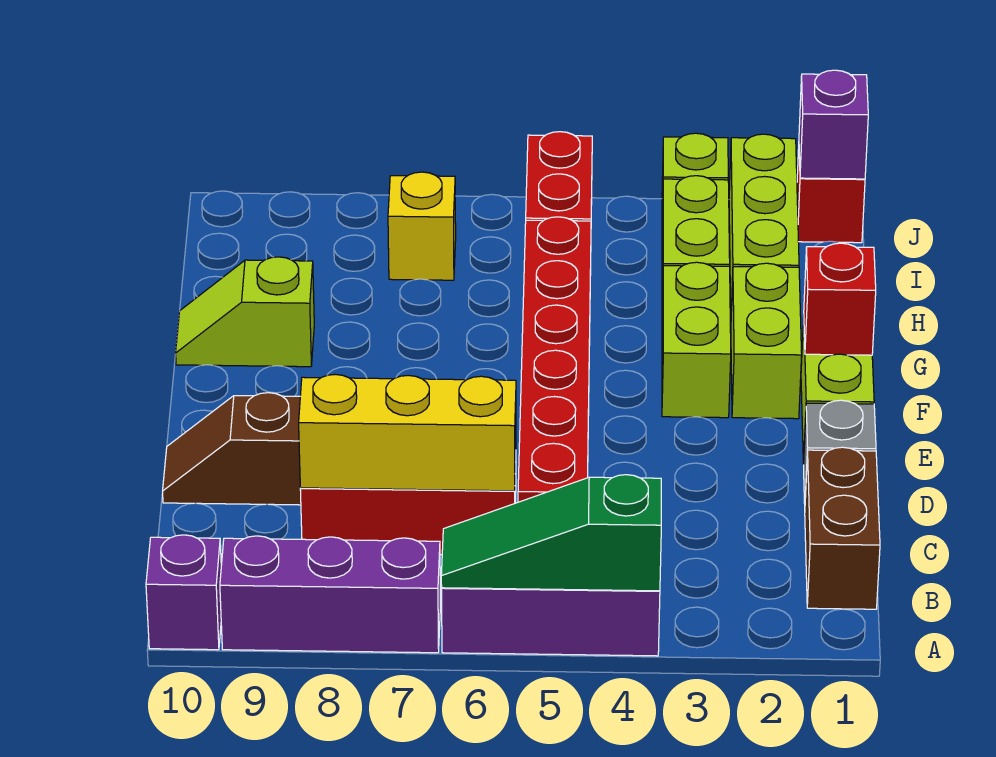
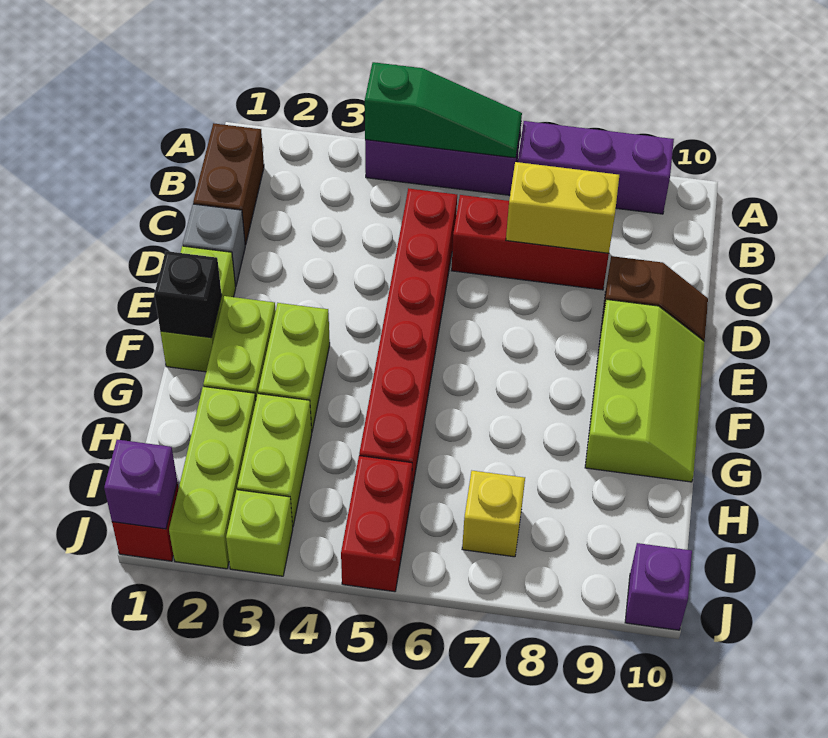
purple brick A10 level 1 -> purple brick J10 level 1
yellow brick C6:C8 level 2 -> yellow brick C7:C8 level 2
red brick F1 level 2 -> black brick F1 level 2
lime slope G9:G10 level 1 top 9 -> lime slope E9:G10 level 1 top 9

